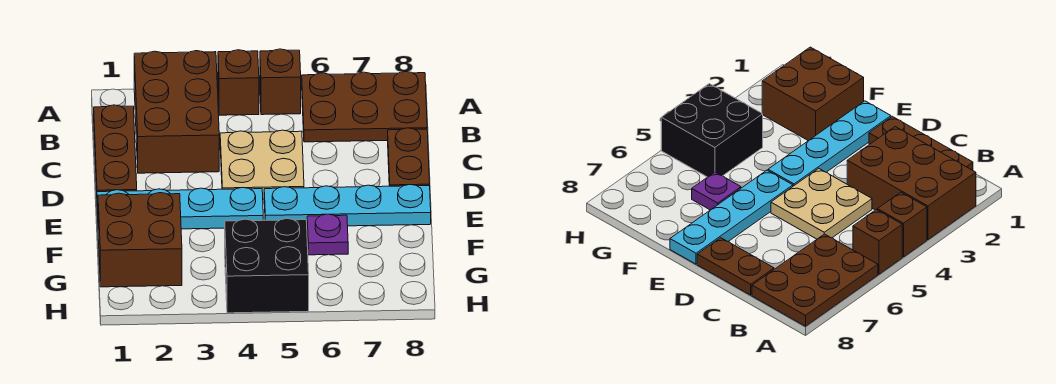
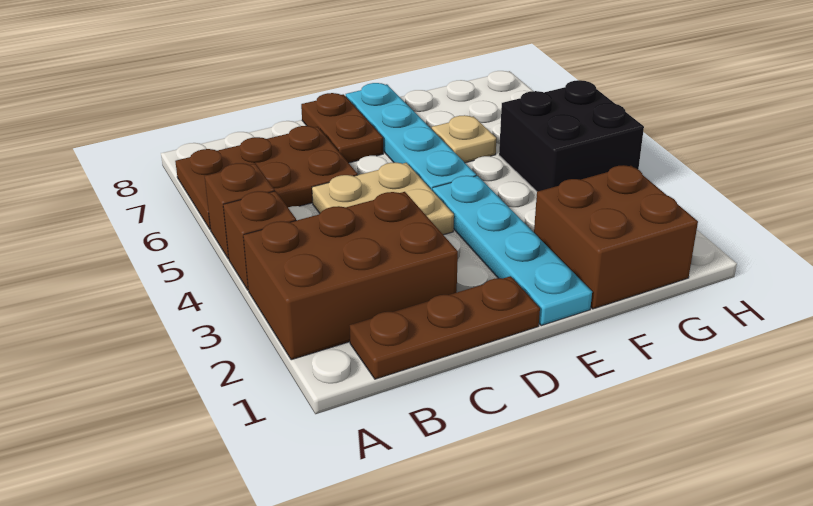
brown plate A6:B8 level 1 -> brown plate A6:C7 level 1
brown plate C8:D8 level 1 -> brown plate D7:D8 level 1
purple plate F6 level 1 -> tan plate F6 level 1

